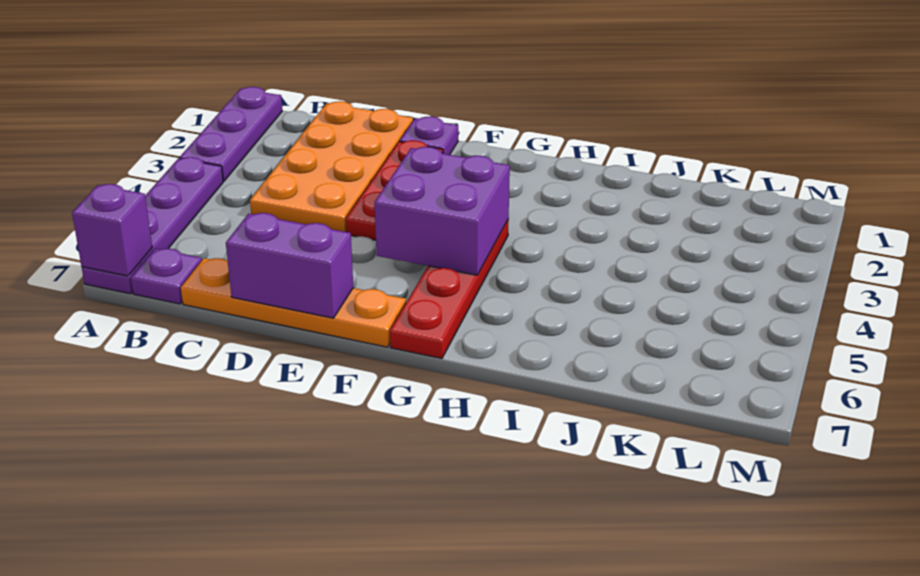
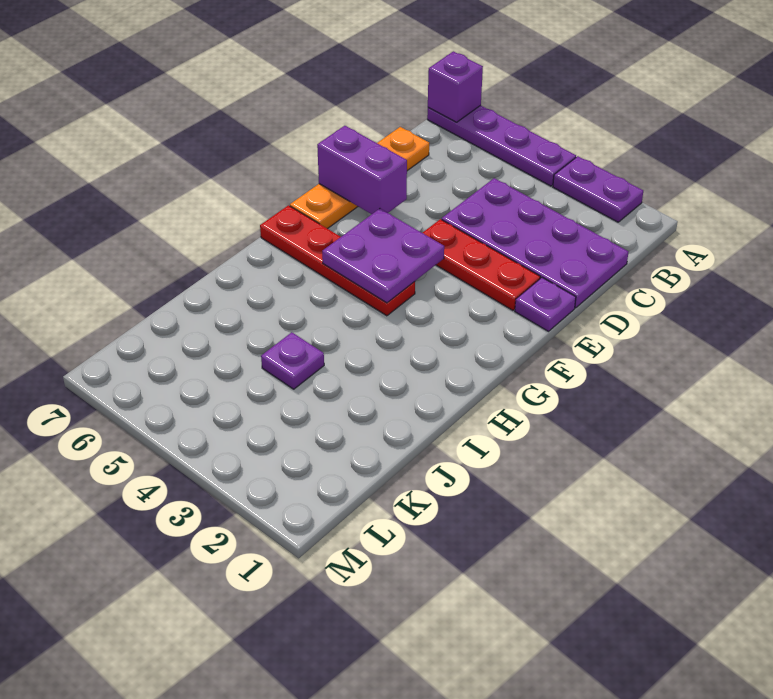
purple plate A1:A3 level 1 -> purple plate A2:A3 level 1
purple plate B7 level 1 -> purple plate J4 level 1
orange plate C1:D4 level 1 -> purple plate C1:D4 level 1
purple brick D7:E7 level 2 -> purple brick E6:E7 level 2
purple brick F4:G5 level 2 -> purple plate F4:G5 level 2

